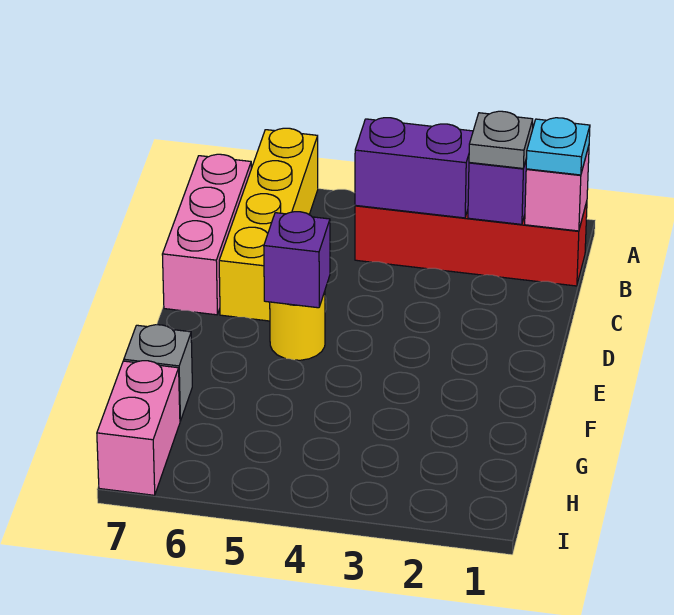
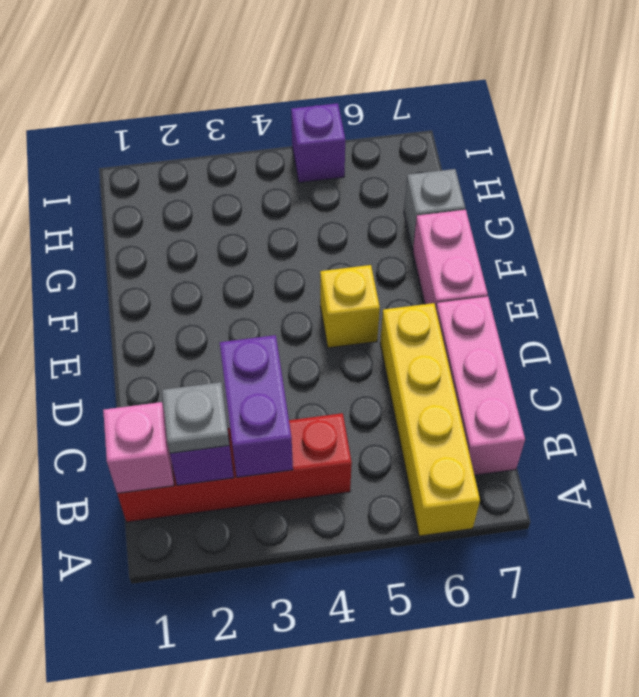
cyan plate B1 level 3 -> none
purple brick B3:B4 level 2 -> purple brick B3:C3 level 2
yellow round brick E5 level 1 -> yellow brick E5 level 1
purple brick E5 level 2 -> purple brick I5 level 1
pink brick H7:I7 level 1 -> pink brick E7:F7 level 1

